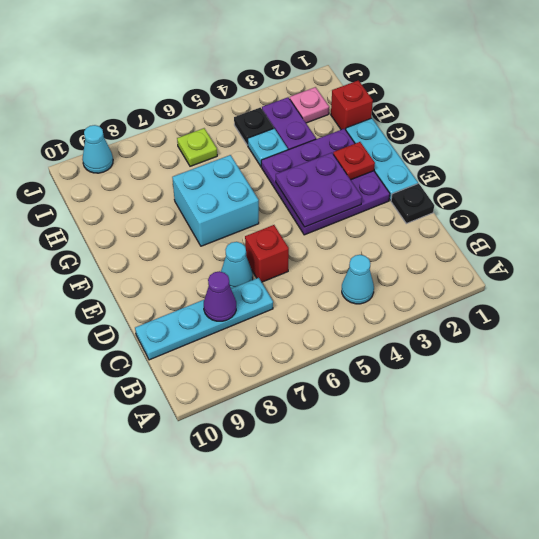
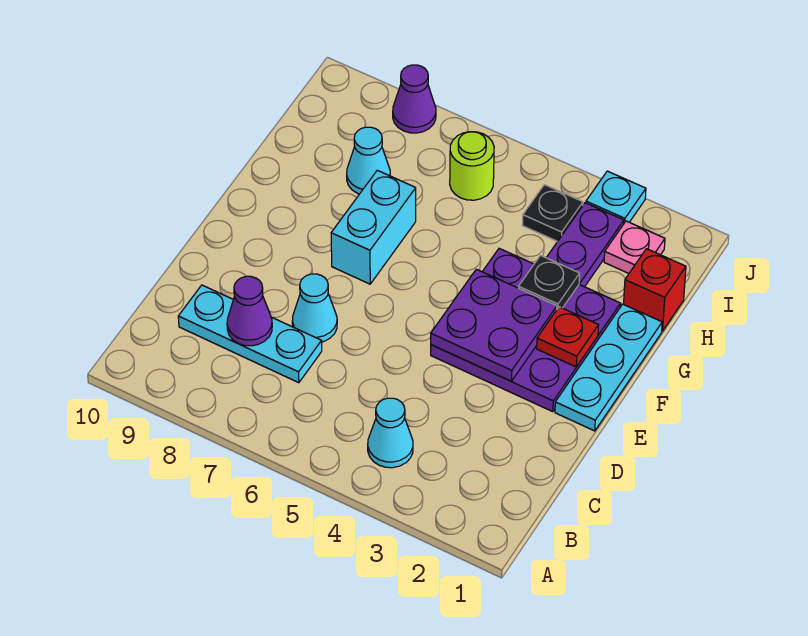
cyan plate C7:C10 level 1 -> cyan plate C7:C9 level 1
black plate D1 level 1 -> black plate G3 level 2
red brick D6 level 1 -> none
cyan brick F6:G7 level 1 -> cyan brick F7:G7 level 1
cyan plate H4 level 1 -> cyan plate J3 level 1
lime plate I6 level 1 -> lime round brick I6 level 1
none -> purple cone J8 level 1
cyan cone J9 level 1 -> cyan cone H8 level 1

